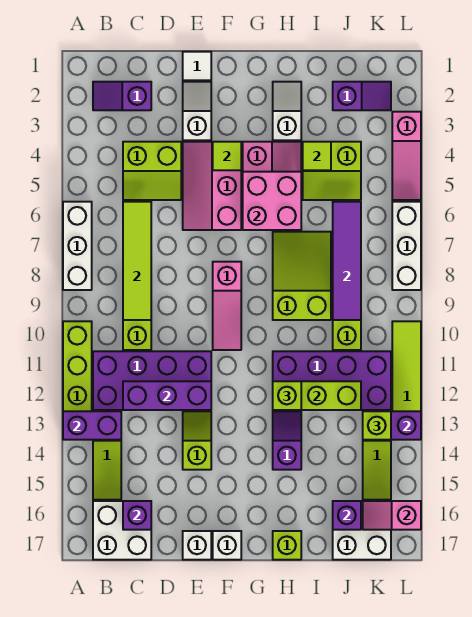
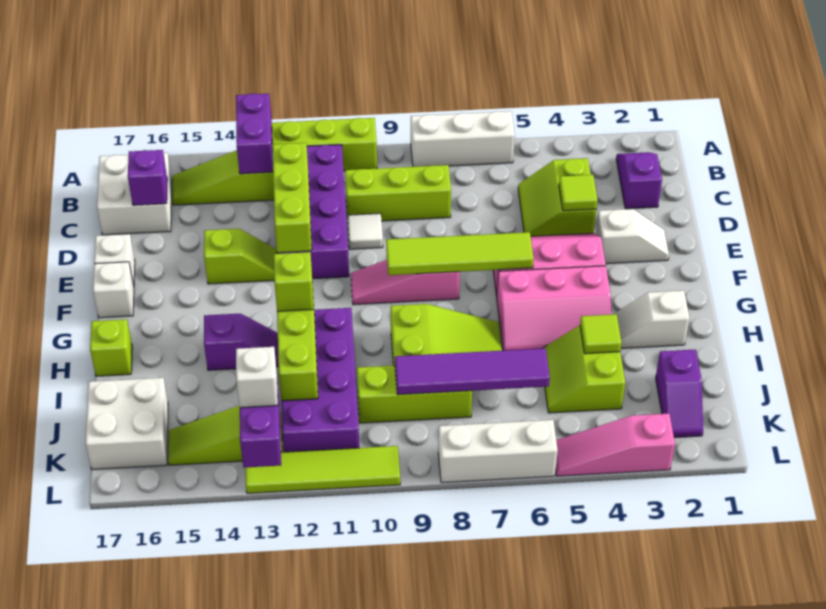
lime tile C6:C9 level 2 -> lime tile F6:F9 level 2
purple brick C12:E12 level 2 -> lime brick C12:E12 level 2
white tile E1 level 1 -> white tile D10 level 1
lime tile F4 level 2 -> lime tile D4 level 2
pink brick G5:H6 level 2 -> none
white slope H2:H3 level 1 top 3 -> white slope H2:H3 level 1 top 2
purple brick J16 level 2 -> none
lime brick K13 level 3 -> white brick K13 level 3
pink slope K16:L16 level 2 top L -> none

